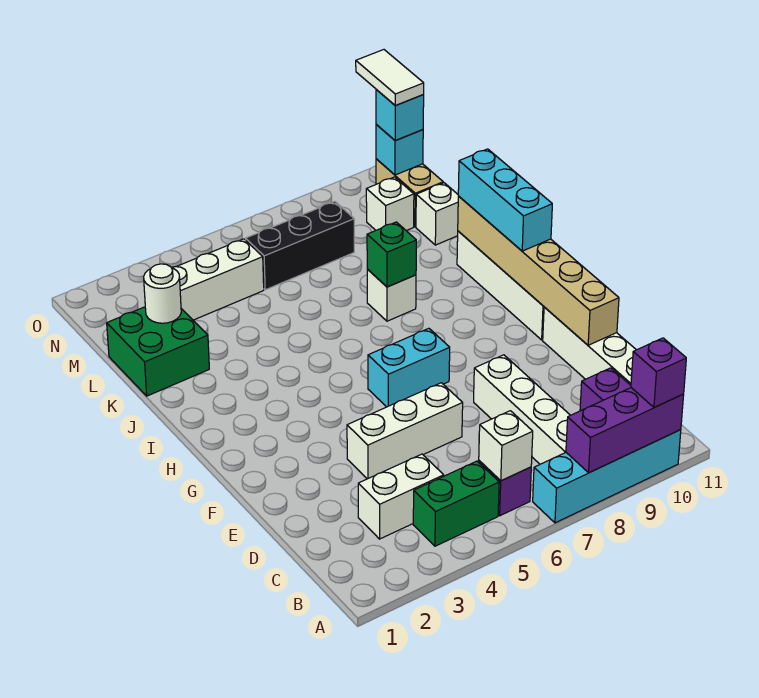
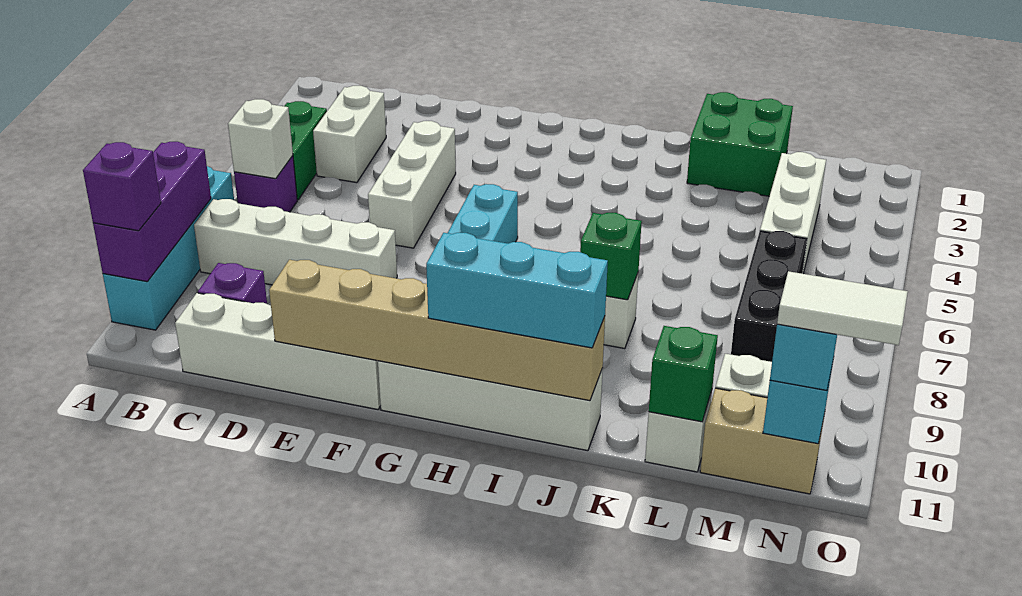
white round brick L2 level 2 -> none
none -> green brick L11 level 2

